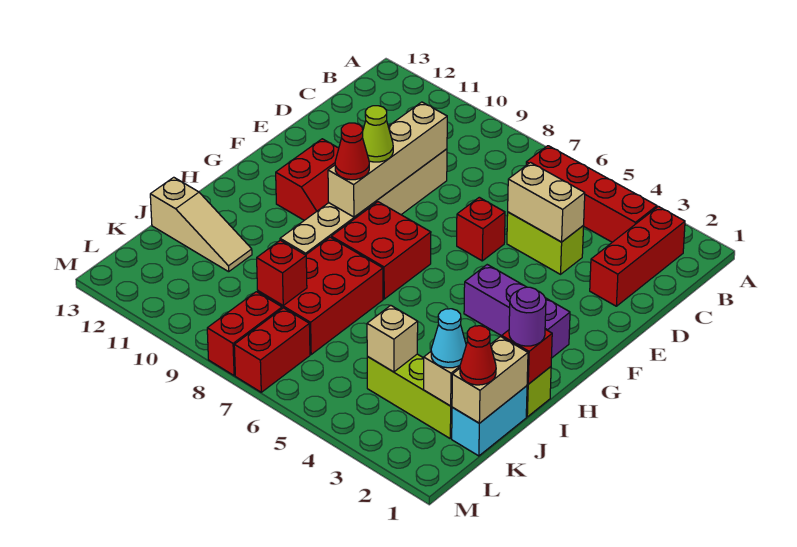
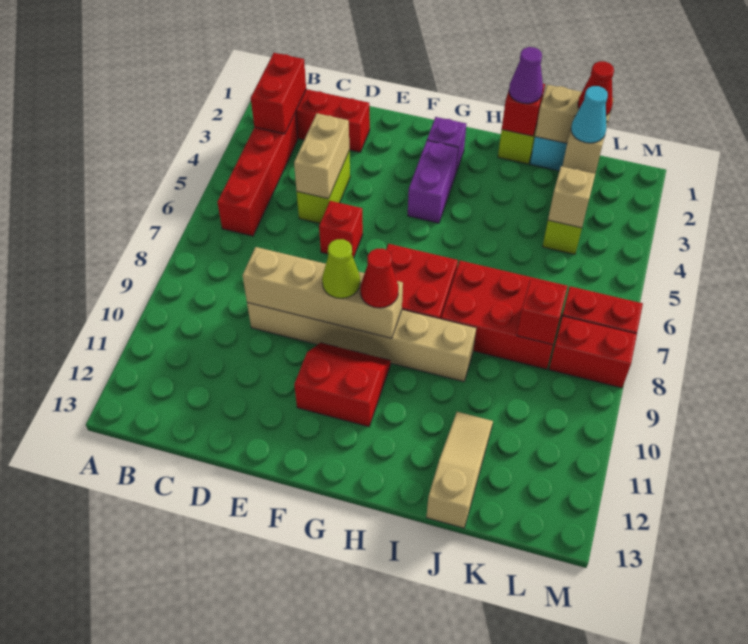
none -> red brick B2:B3 level 2
purple round brick I1 level 3 -> purple cone I1 level 3

